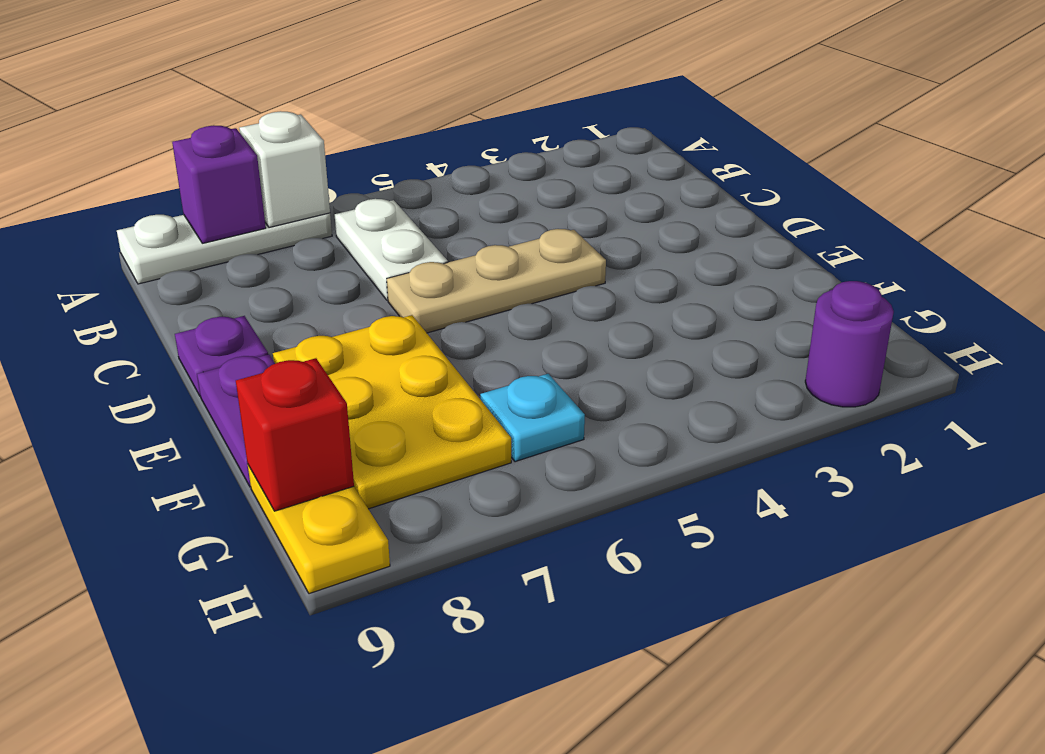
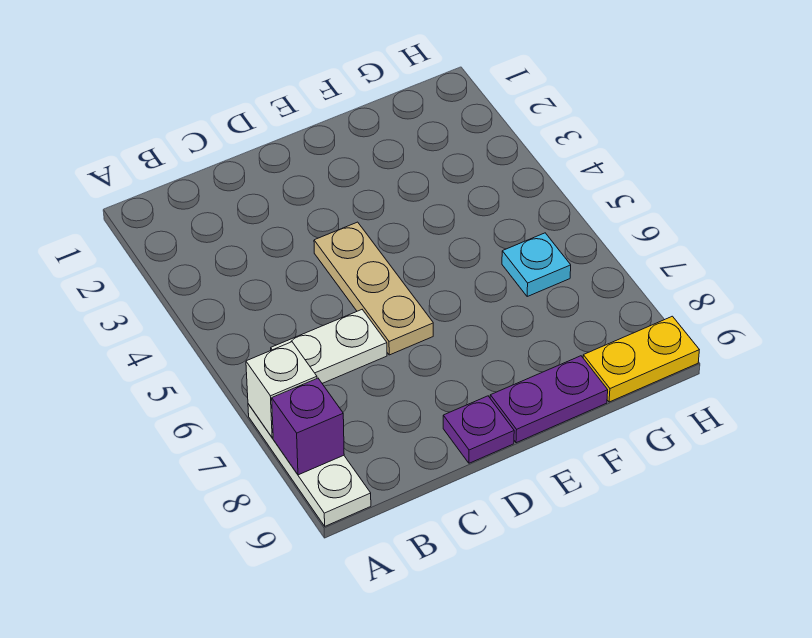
yellow plate E7:G8 level 1 -> none
red brick G9 level 2 -> none
purple round brick H2 level 1 -> none

